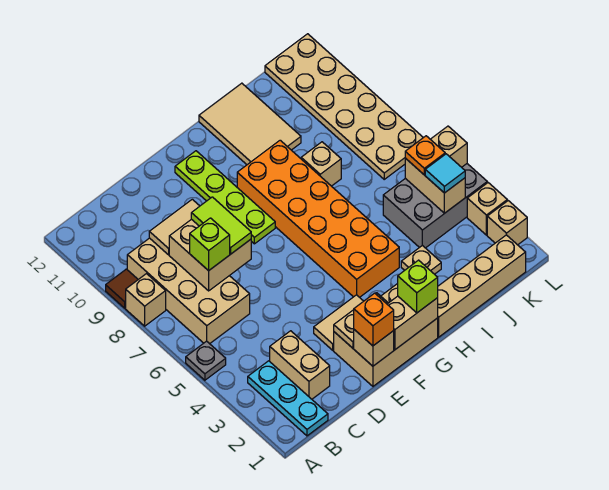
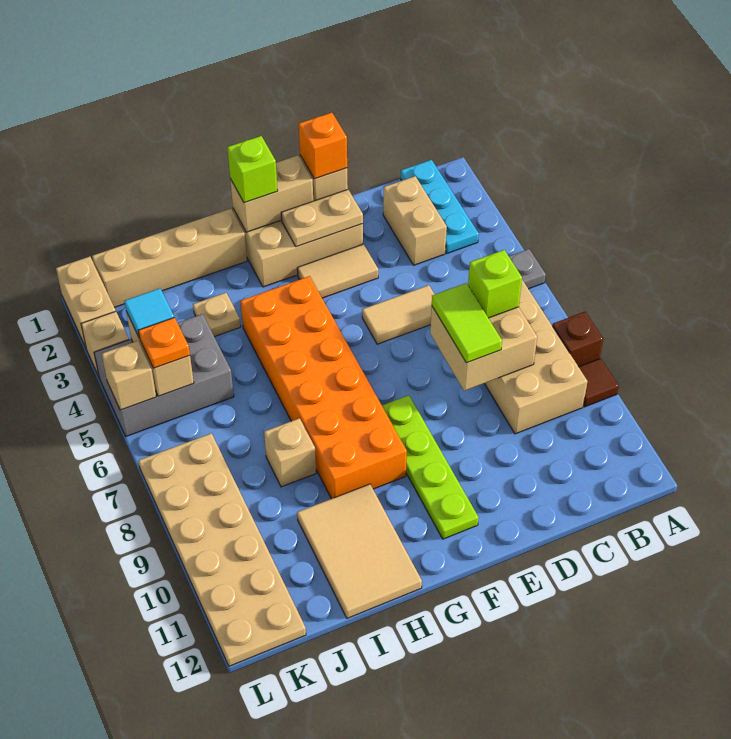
tan brick A8 level 1 -> brown brick A8 level 1
tan tile C9:D9 level 2 -> tan tile D5:E5 level 1
tan brick L2 level 1 -> tan brick L1:L2 level 1

